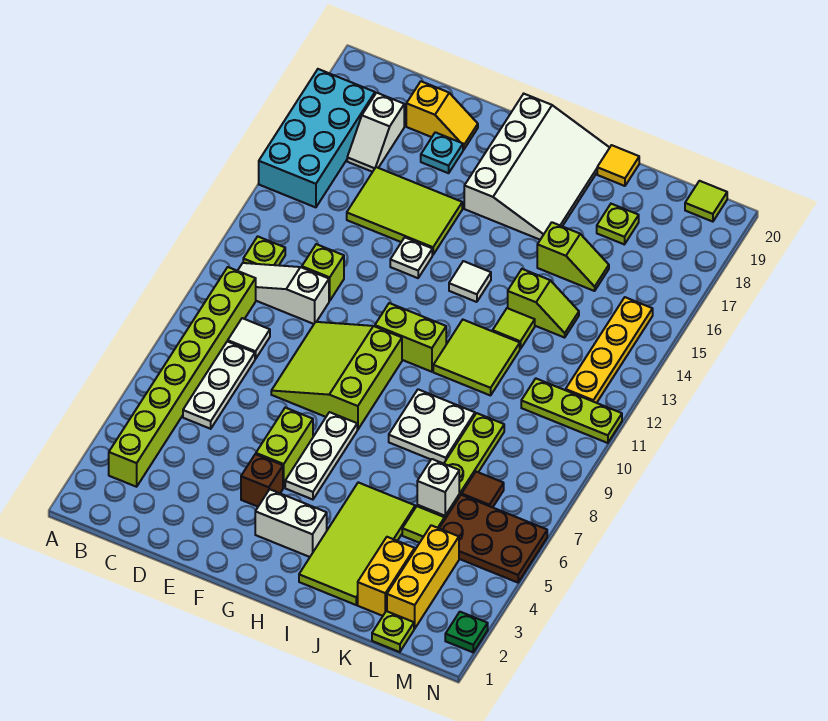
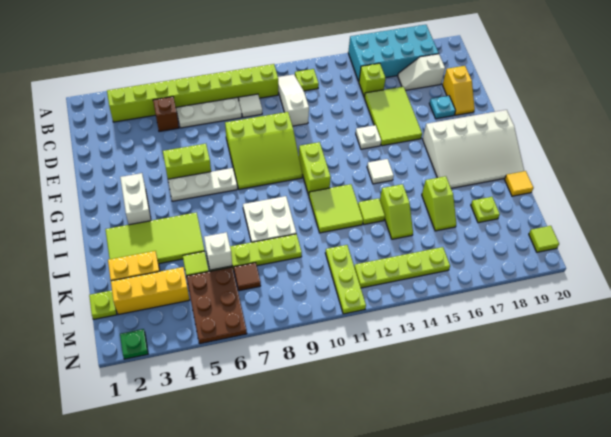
lime brick D12 level 1 -> lime brick C15 level 1
lime slope E8:G10 level 1 top G -> lime slope E8:G10 level 1 top E
brown brick F4 level 1 -> brown brick C5 level 1
yellow plate M12:M15 level 1 -> lime plate M12:M15 level 1

